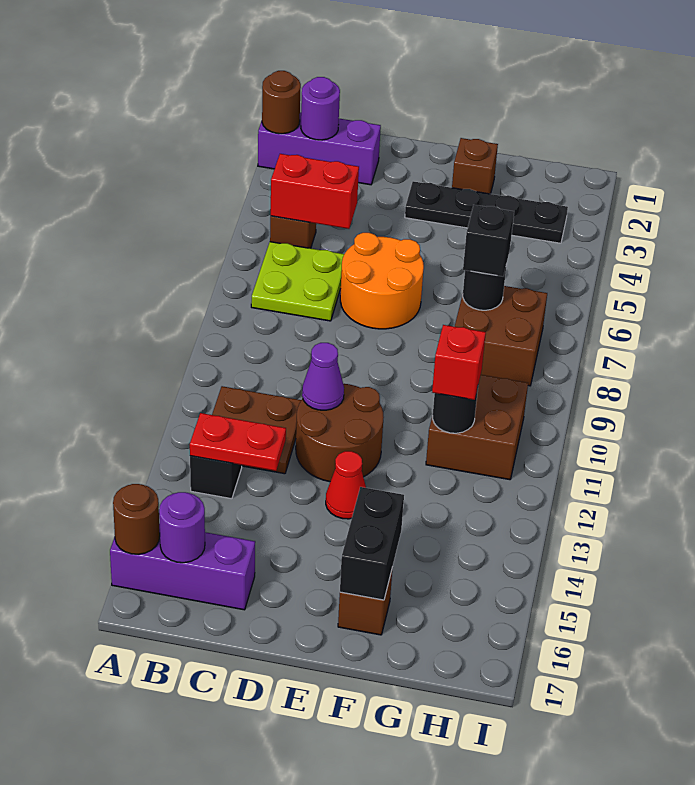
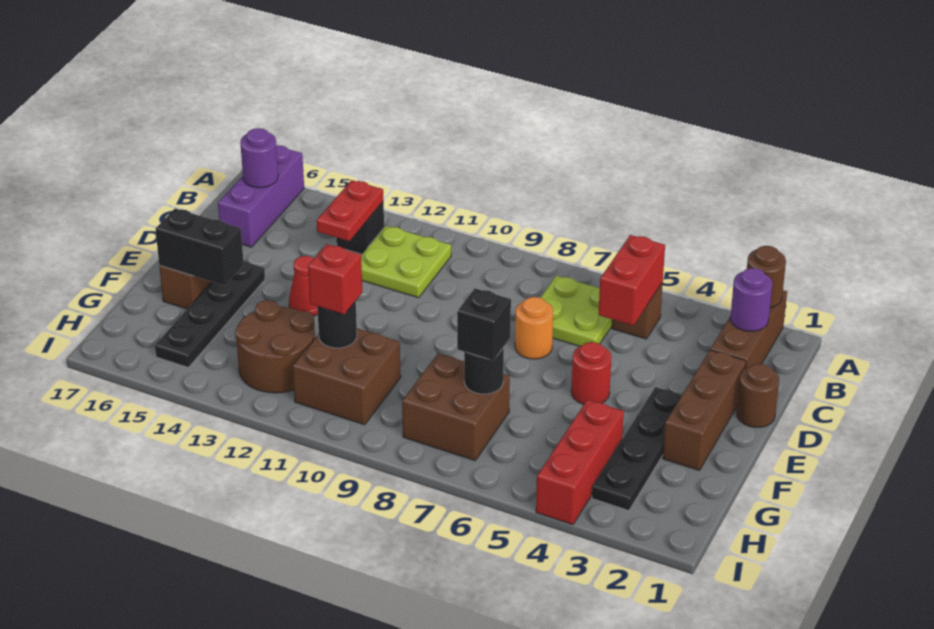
purple brick A2:C2 level 1 -> brown brick A2:C2 level 1
brown round brick A16 level 2 -> brown round brick D1 level 1
brown plate B11:C12 level 1 -> lime plate B11:C12 level 1
orange round brick D6:E7 level 1 -> orange round brick D7 level 1
brown round brick D11:E12 level 1 -> brown round brick G12:H13 level 1
purple cone D11 level 2 -> none
none -> red round brick E5 level 1
none -> black plate E15:H15 level 1
brown brick F2 level 1 -> brown brick D2:F2 level 1
none -> red brick G4:I4 level 1

